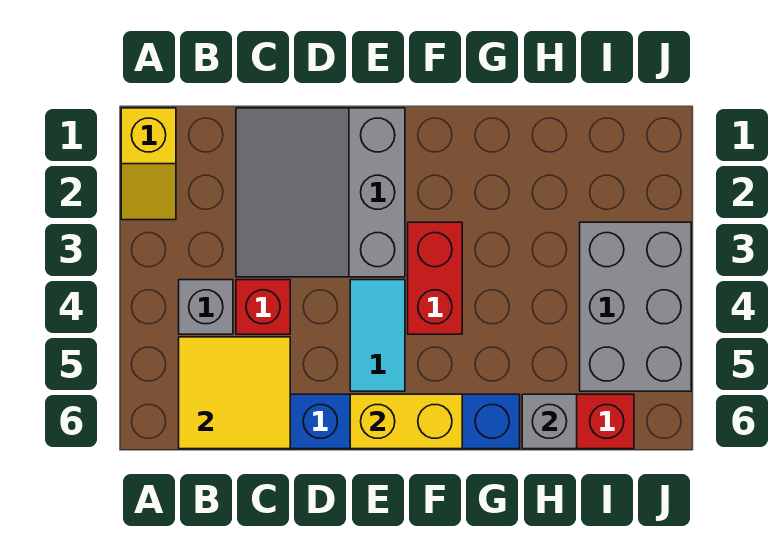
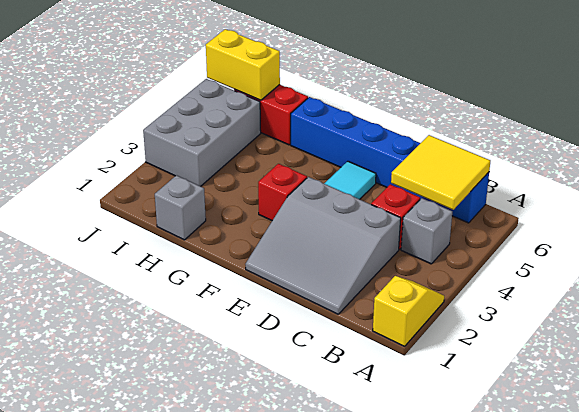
grey slope C1:E3 level 1 top E -> grey slope C1:E3 level 1 top 3
yellow brick E6:F6 level 2 -> yellow brick I6:J6 level 2
red brick F3:F4 level 1 -> red brick F3 level 1
grey brick H6 level 2 -> grey brick H1 level 1

